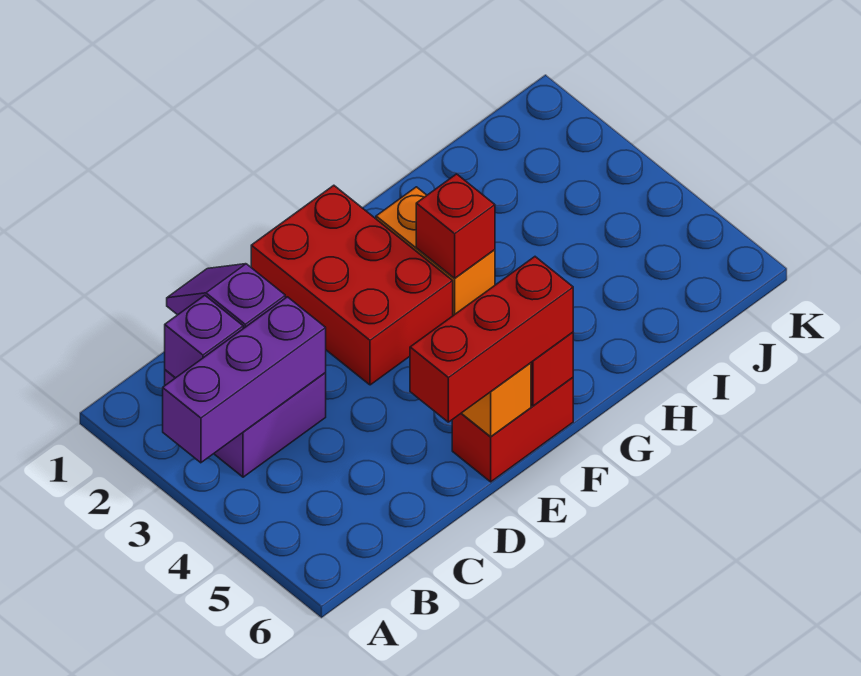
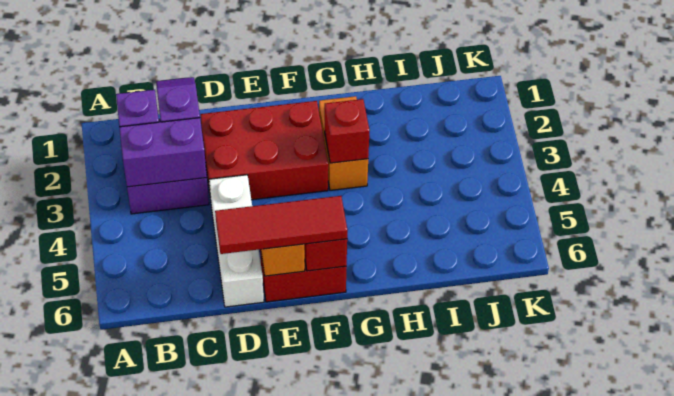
purple brick A3:C3 level 2 -> purple brick B3:C3 level 2
none -> white brick D4:D6 level 1
red brick D6:F6 level 3 -> red tile D6:F6 level 3
red brick E1:F3 level 1 -> red brick D2:F3 level 1

